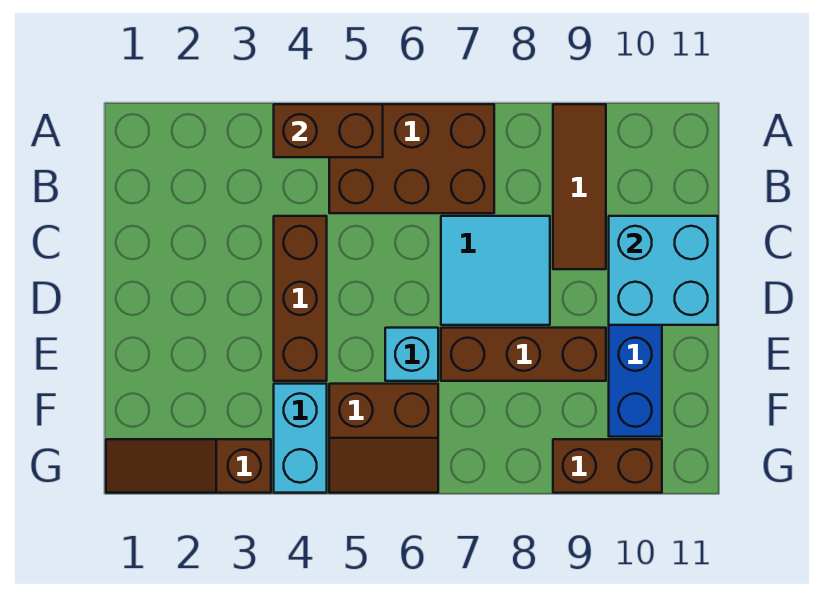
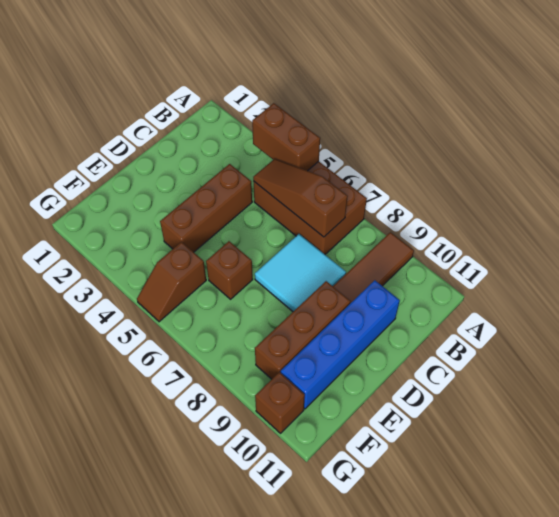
cyan brick C10:D11 level 2 -> none
cyan brick E6 level 1 -> brown brick E6 level 1
brown brick E7:E9 level 1 -> brown brick D9:F9 level 1
cyan brick F4:G4 level 1 -> none
brown slope F5:G6 level 1 top F -> brown slope F5:G5 level 1 top F
brown slope G1:G3 level 1 top 3 -> brown slope B5:B7 level 2 top 7
brown brick G9:G10 level 1 -> brown brick G10 level 1

